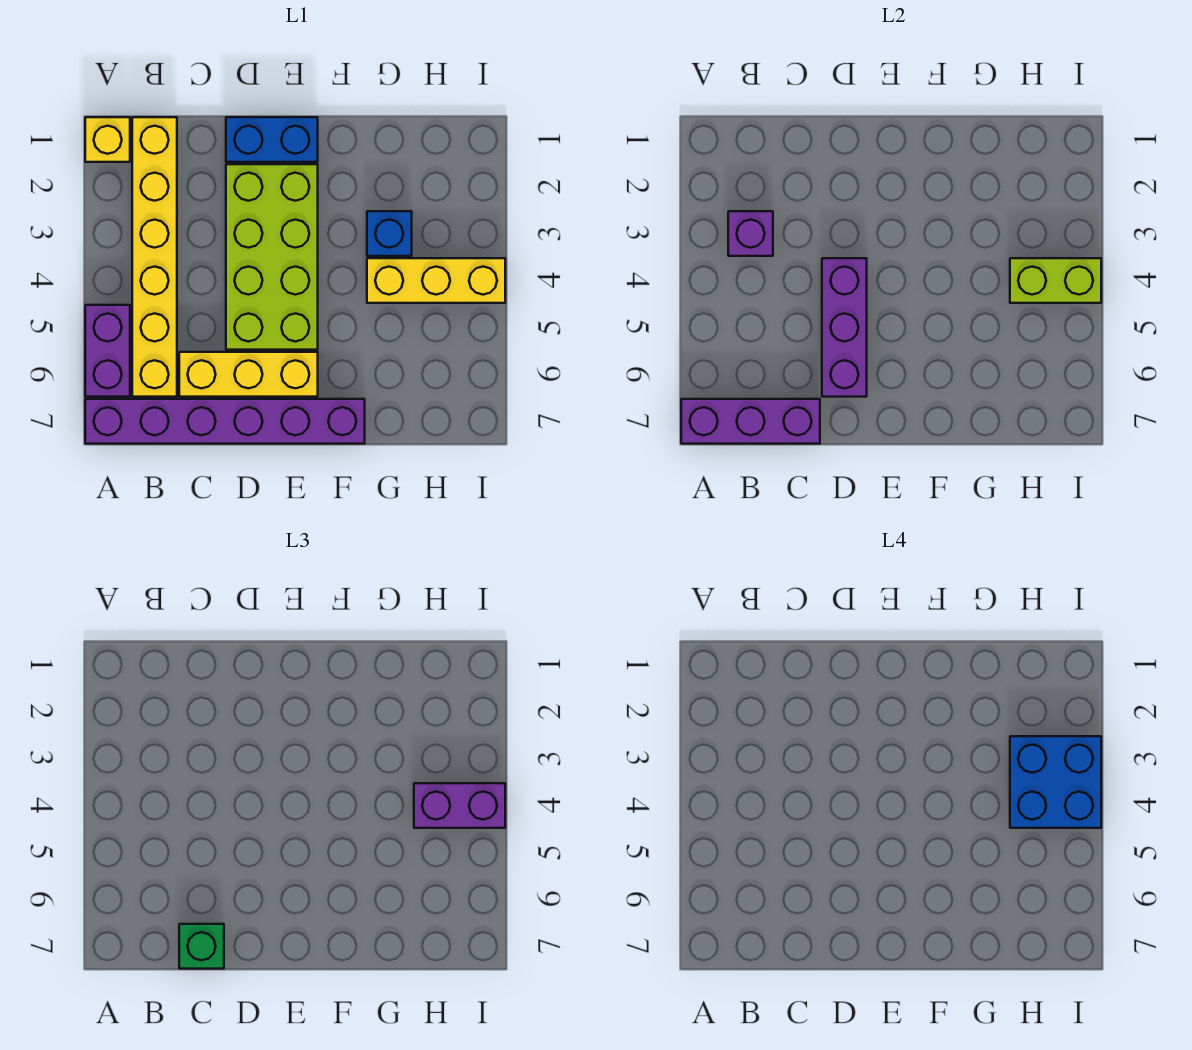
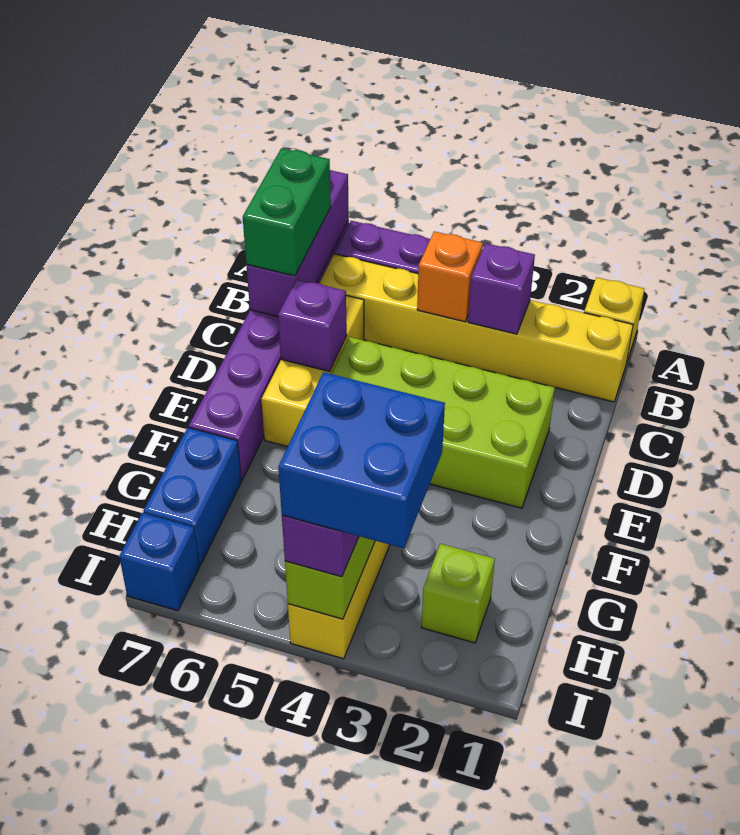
none -> orange brick B4 level 2
green brick C7 level 3 -> green brick B7:C7 level 3
blue brick D1:E1 level 1 -> blue brick G7:H7 level 1
purple brick D4:D6 level 2 -> purple brick D6 level 2
blue brick G3 level 1 -> blue brick I7 level 1
none -> lime brick H2 level 1

